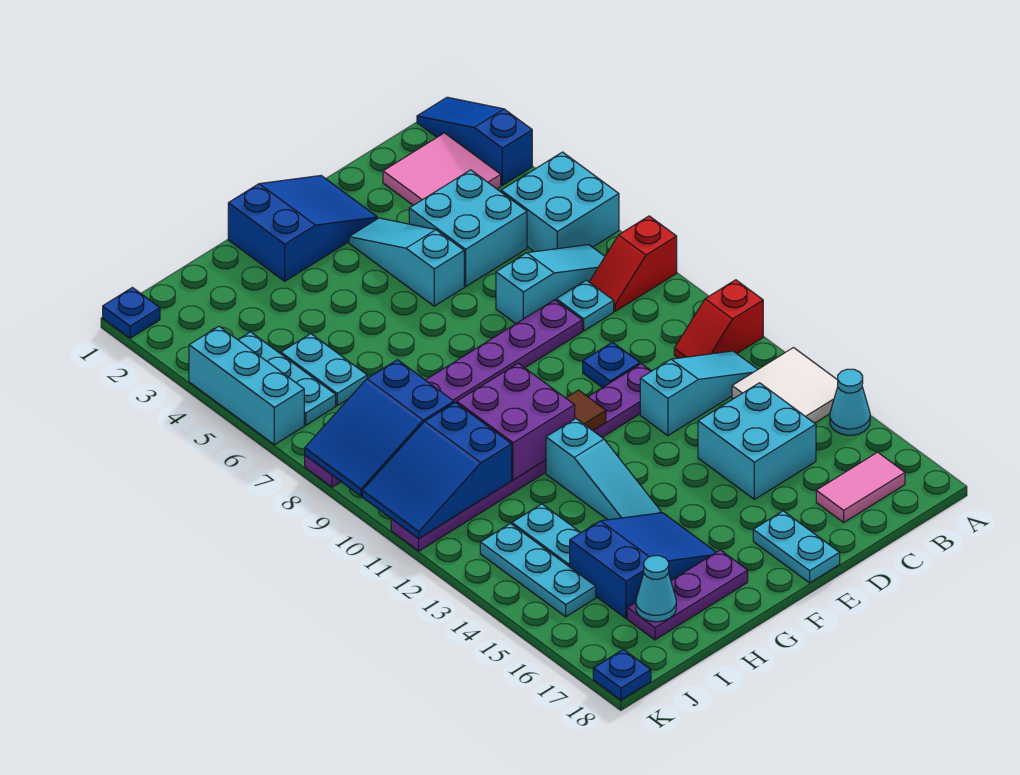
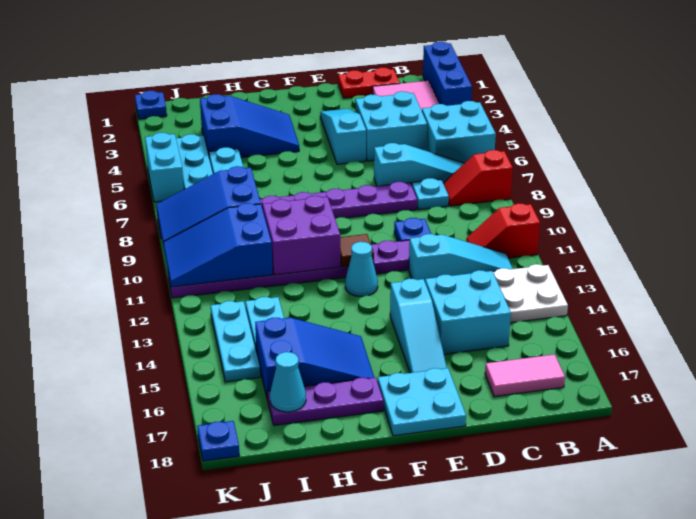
blue slope A1:A3 level 1 top 3 -> blue brick A1:A3 level 1
white tile A13:B14 level 1 -> white plate A13:B14 level 1
cyan cone A15 level 1 -> cyan cone F12 level 1
none -> red plate C1:D1 level 1
blue slope E1:G2 level 1 top G -> blue slope G3:I4 level 1 top I
cyan plate E17:E18 level 1 -> cyan plate E17:F18 level 1
cyan slope G12:G14 level 1 top 12 -> cyan slope E14:E16 level 1 top 14
cyan brick K4:K6 level 1 -> cyan brick K5:K6 level 1

